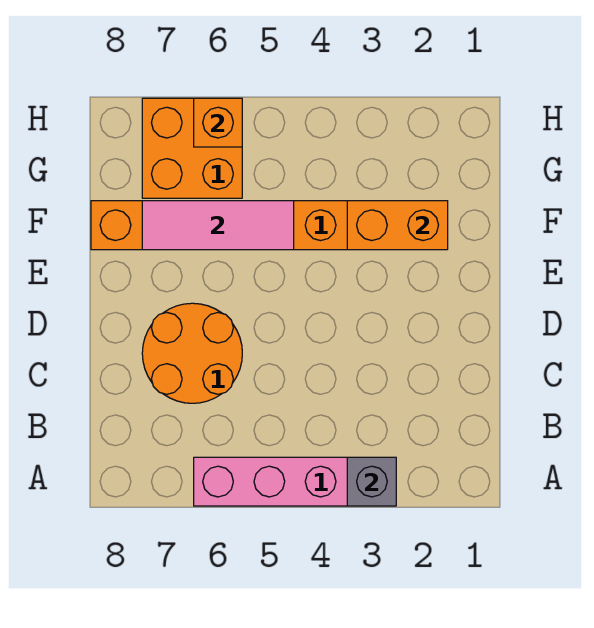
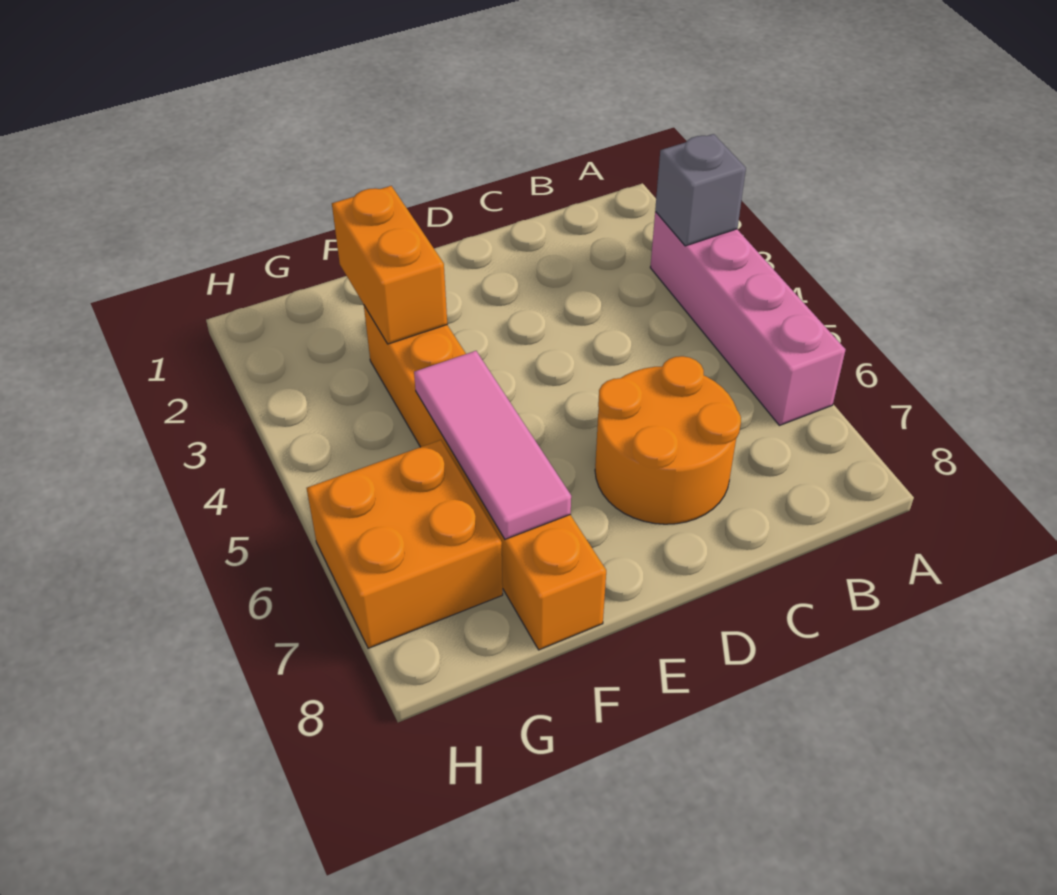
orange brick H6 level 2 -> none

